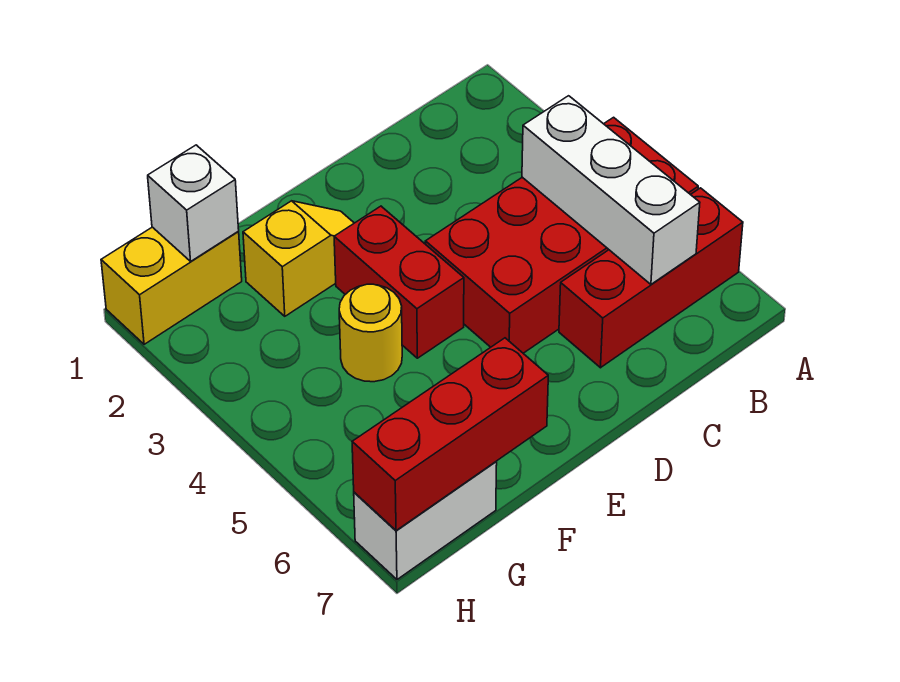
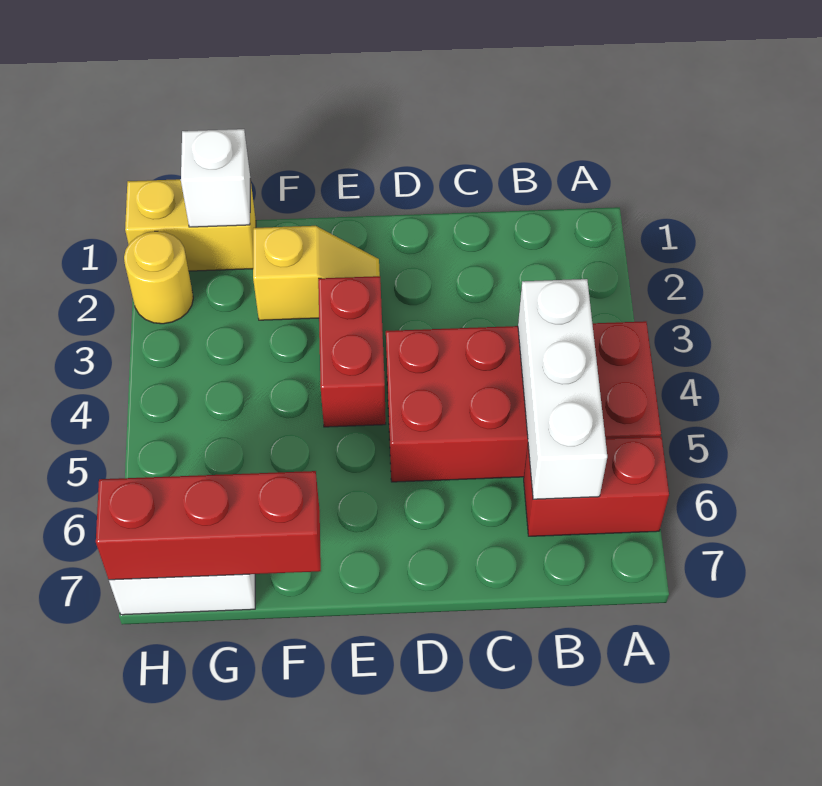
red brick A6:C6 level 1 -> red brick A6:B6 level 1
yellow round brick F4 level 1 -> yellow round brick H2 level 1

